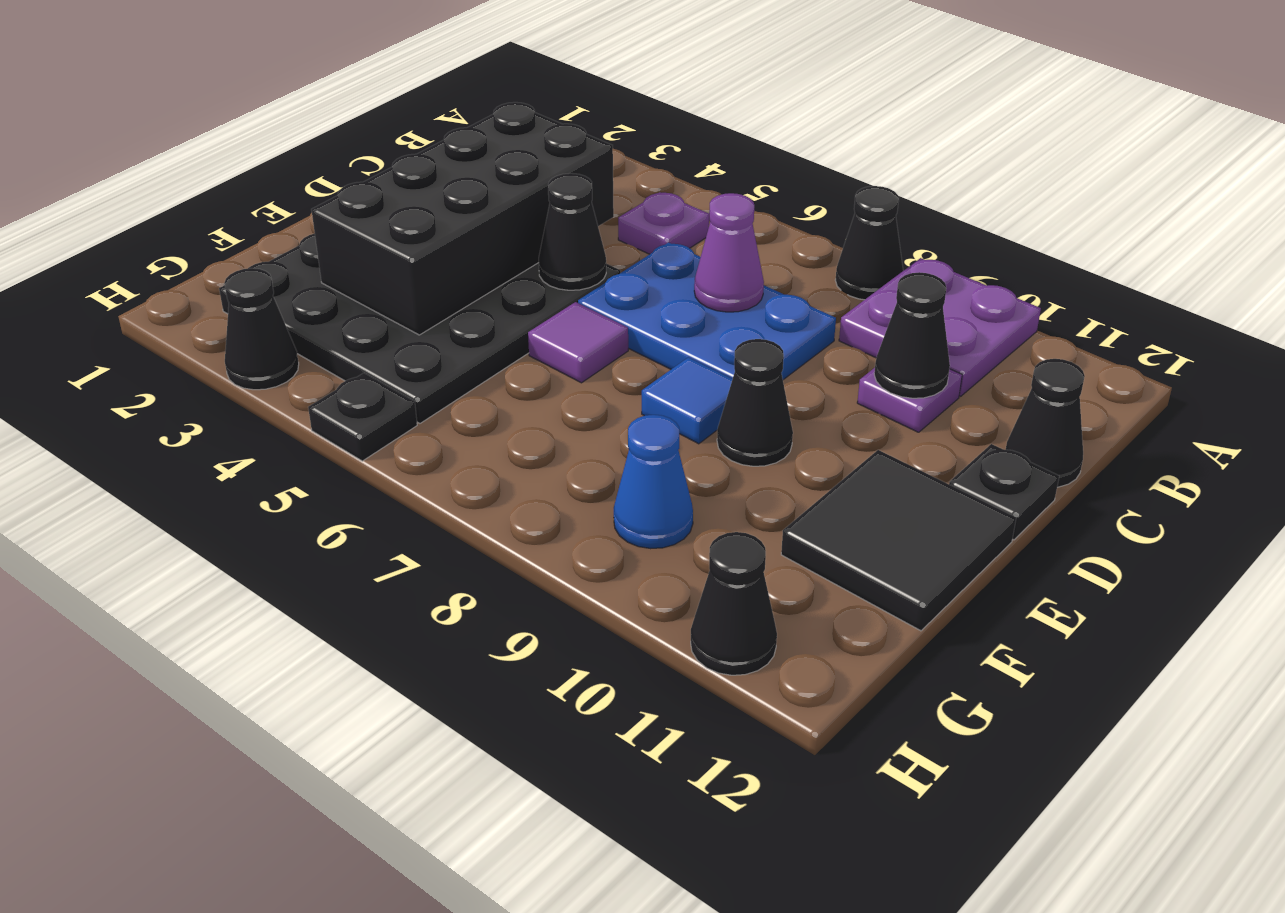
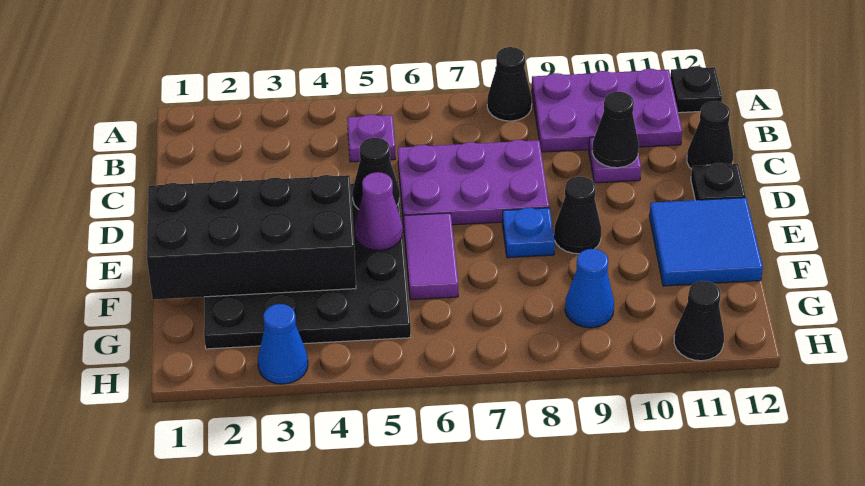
purple plate A9:B10 level 1 -> purple plate A9:B11 level 1
black brick C3:F4 level 2 -> black brick E1:F4 level 2
blue plate C6:D8 level 1 -> purple plate C6:D8 level 1
purple cone C7 level 2 -> purple cone E5 level 2
purple tile E6 level 1 -> purple tile E6:F6 level 1
blue tile E8 level 1 -> blue plate E8 level 1
black tile E11:F12 level 1 -> blue tile E11:F12 level 1
black cone H3 level 1 -> blue cone H3 level 1
black plate H5 level 1 -> black plate A12 level 1

